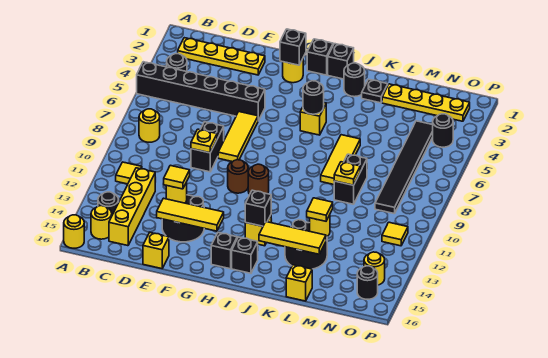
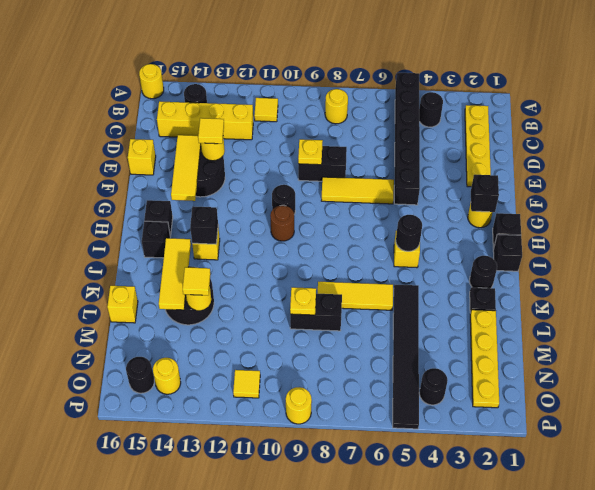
yellow round brick B15 level 1 -> yellow round brick P9 level 1
brown round brick G10 level 1 -> black round brick G10 level 1
black tile N4:N9 level 1 -> black tile K5:P5 level 1

